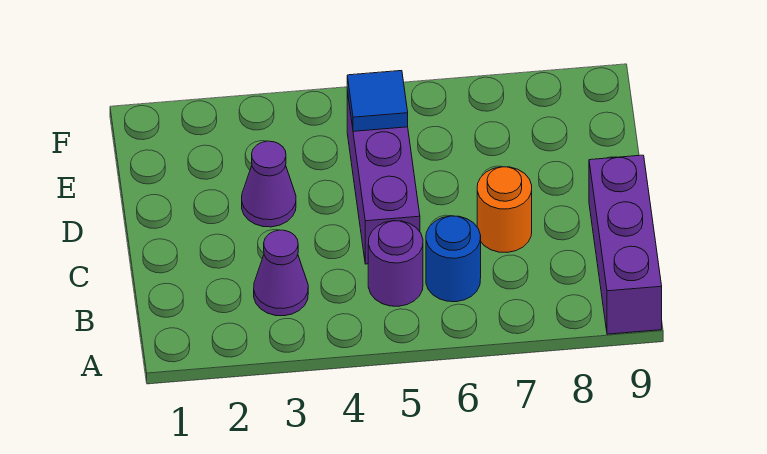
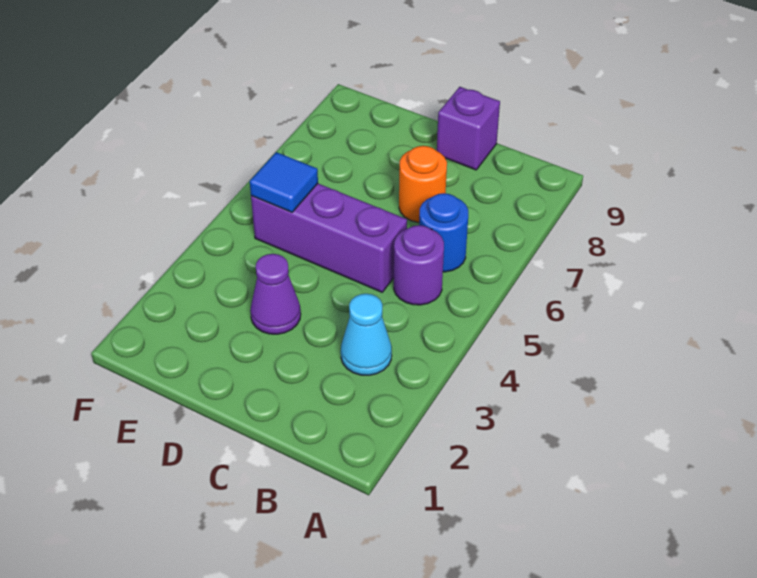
purple brick A9:C9 level 1 -> purple brick C9 level 1
purple cone B3 level 1 -> cyan cone B3 level 1

